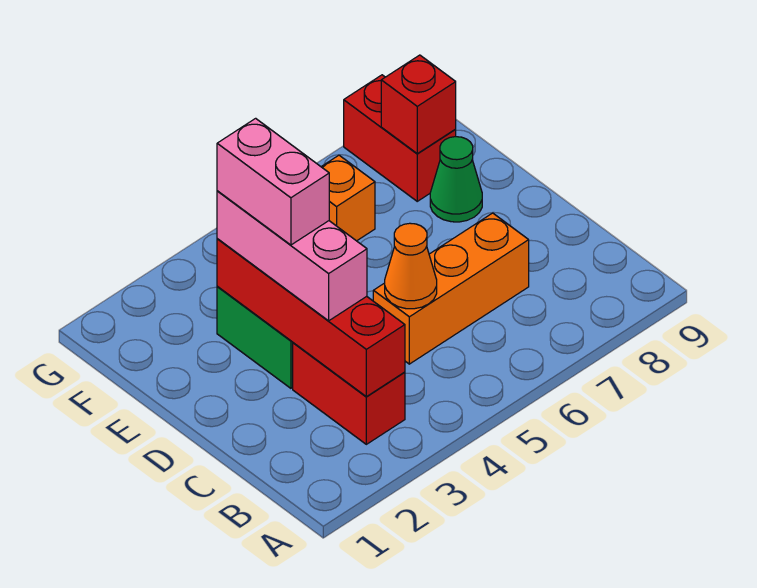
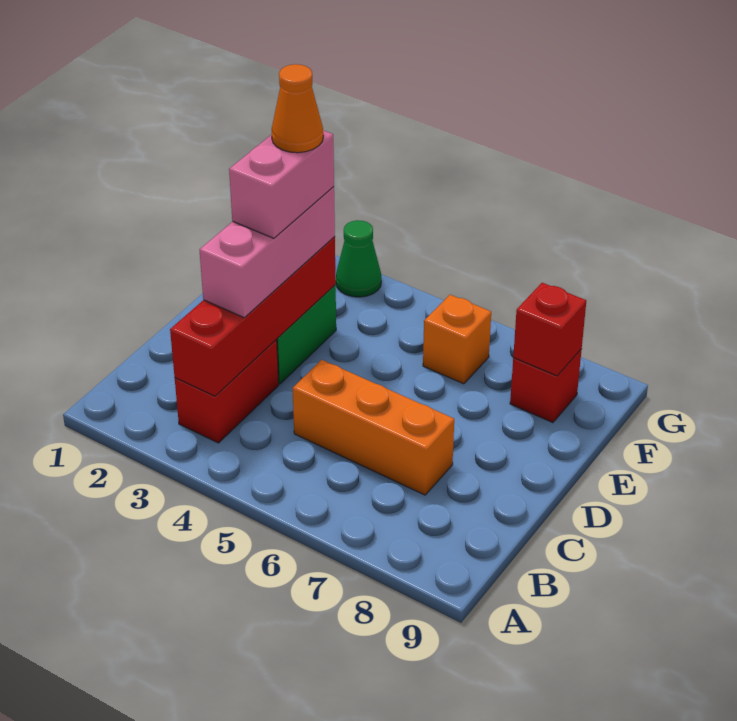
orange cone C5 level 2 -> orange cone E3 level 5
green cone E8 level 1 -> green cone G3 level 1
red brick F8:G8 level 1 -> red brick F8 level 1

